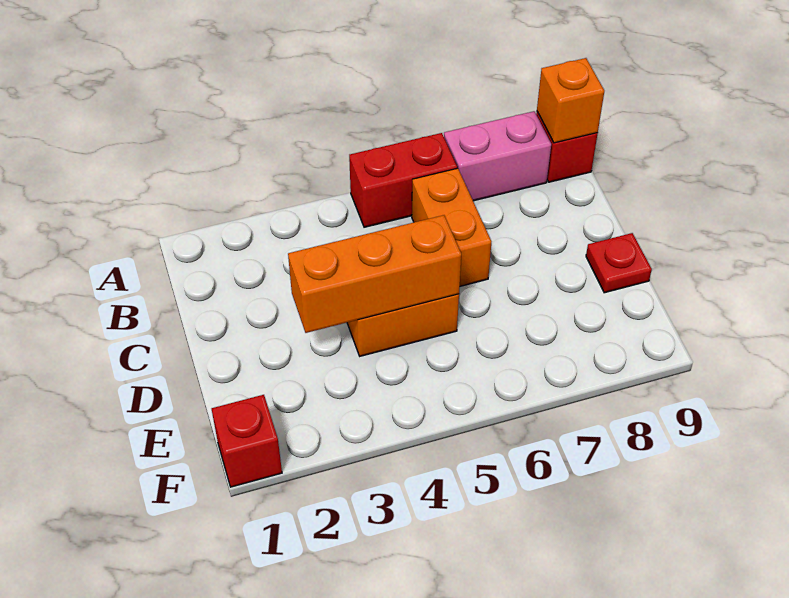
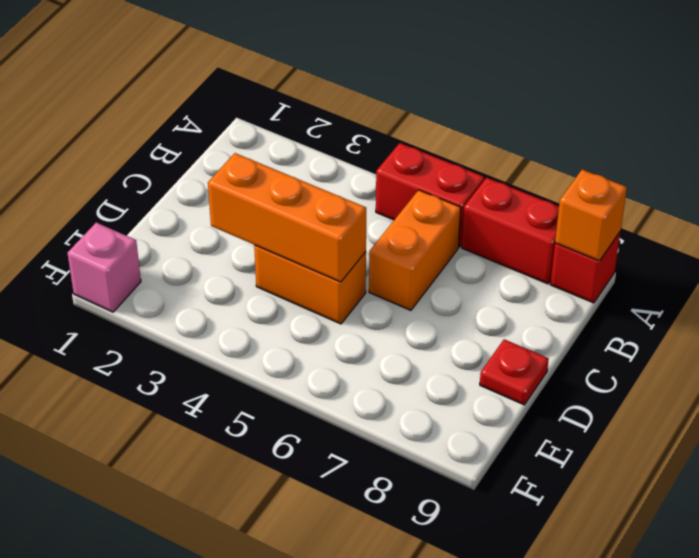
pink brick A7:A8 level 1 -> red brick A7:A8 level 1
red brick F1 level 1 -> pink brick F1 level 1

